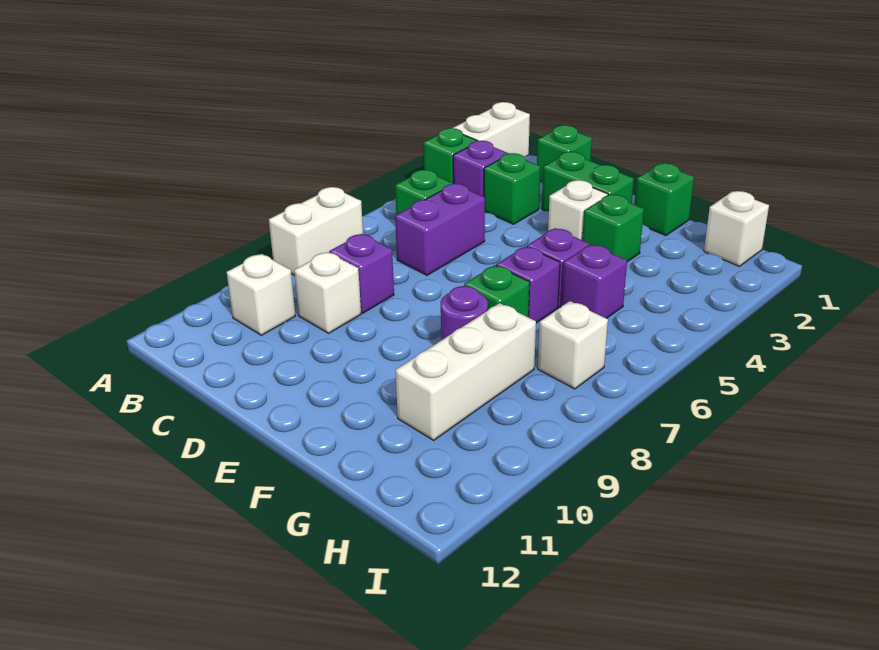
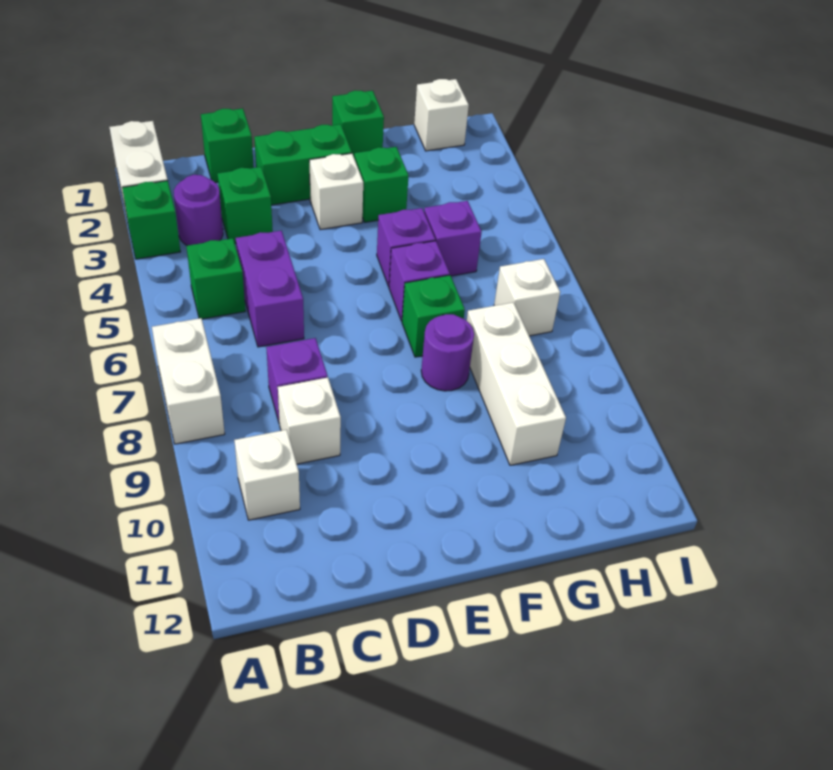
purple brick B3 level 1 -> purple round brick B3 level 1

